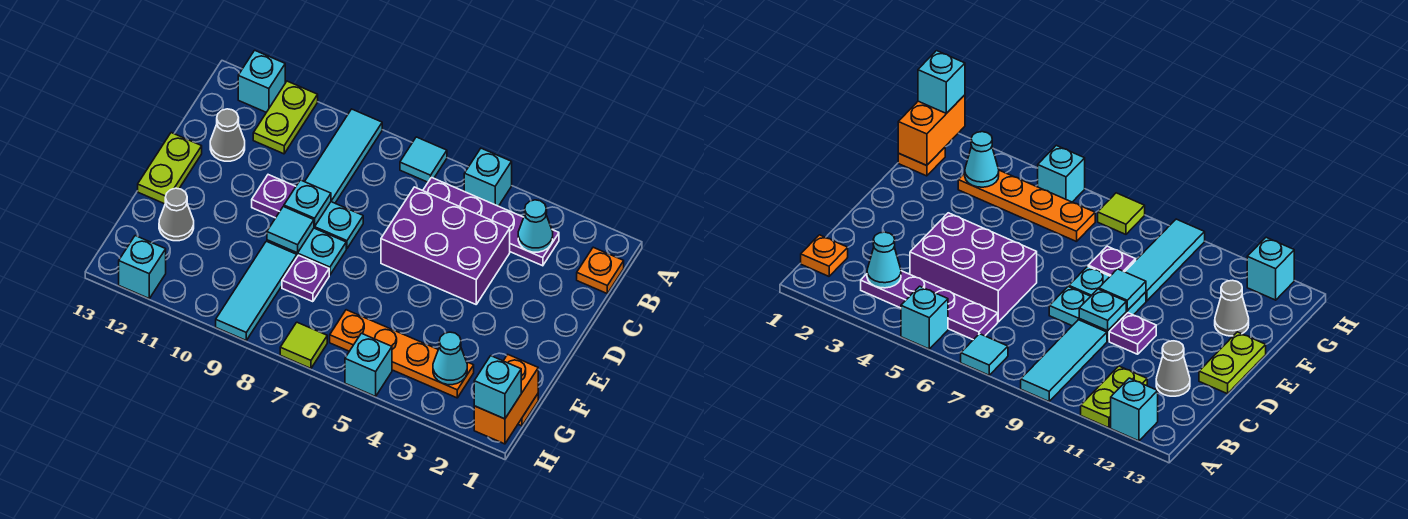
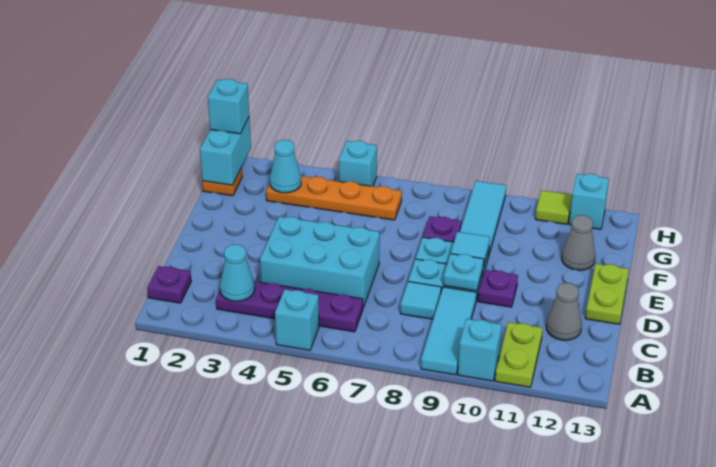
cyan tile A7 level 1 -> cyan tile C8 level 1
cyan brick A12 level 1 -> cyan brick A10 level 1
orange plate B1 level 1 -> purple plate B1 level 1
purple brick C4:D6 level 1 -> cyan brick C4:D6 level 1
orange brick G1:H1 level 2 -> cyan brick G1:H1 level 2
lime tile H7 level 1 -> lime tile H11 level 1

